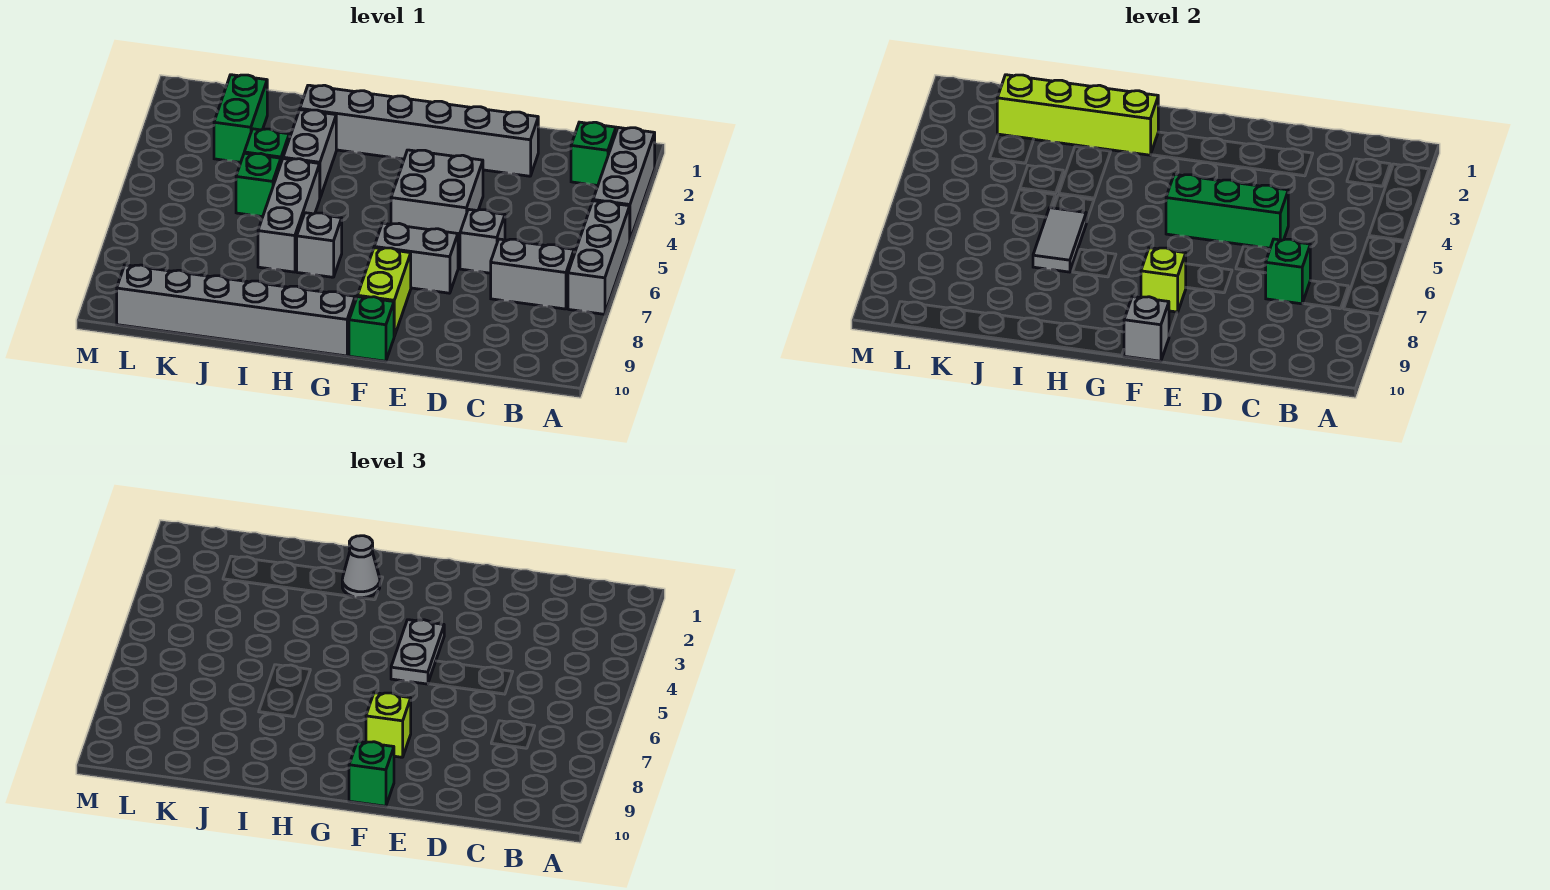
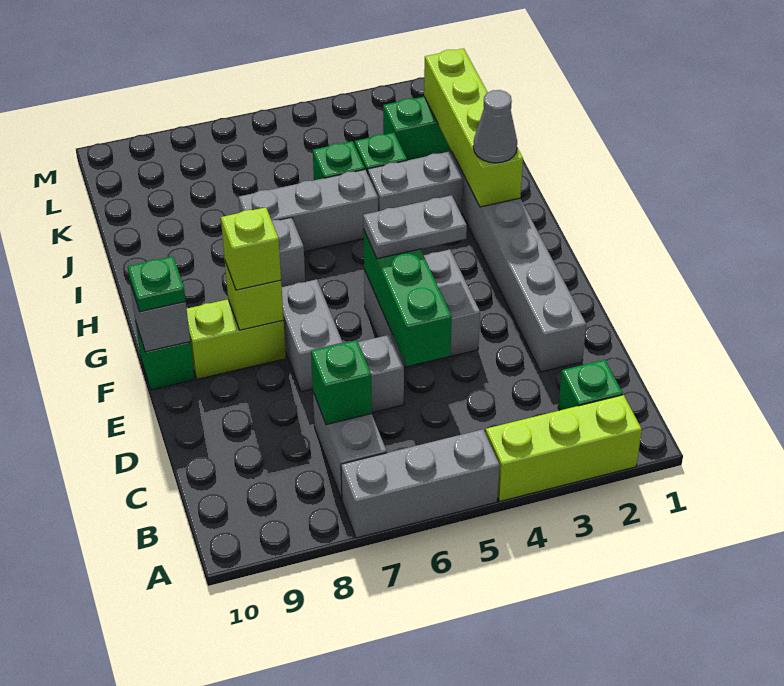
grey brick A2:A4 level 1 -> lime brick A2:A4 level 1
green brick F10 level 3 -> green plate F10 level 3
grey brick G10:L10 level 1 -> none
grey tile I6:I7 level 2 -> none

